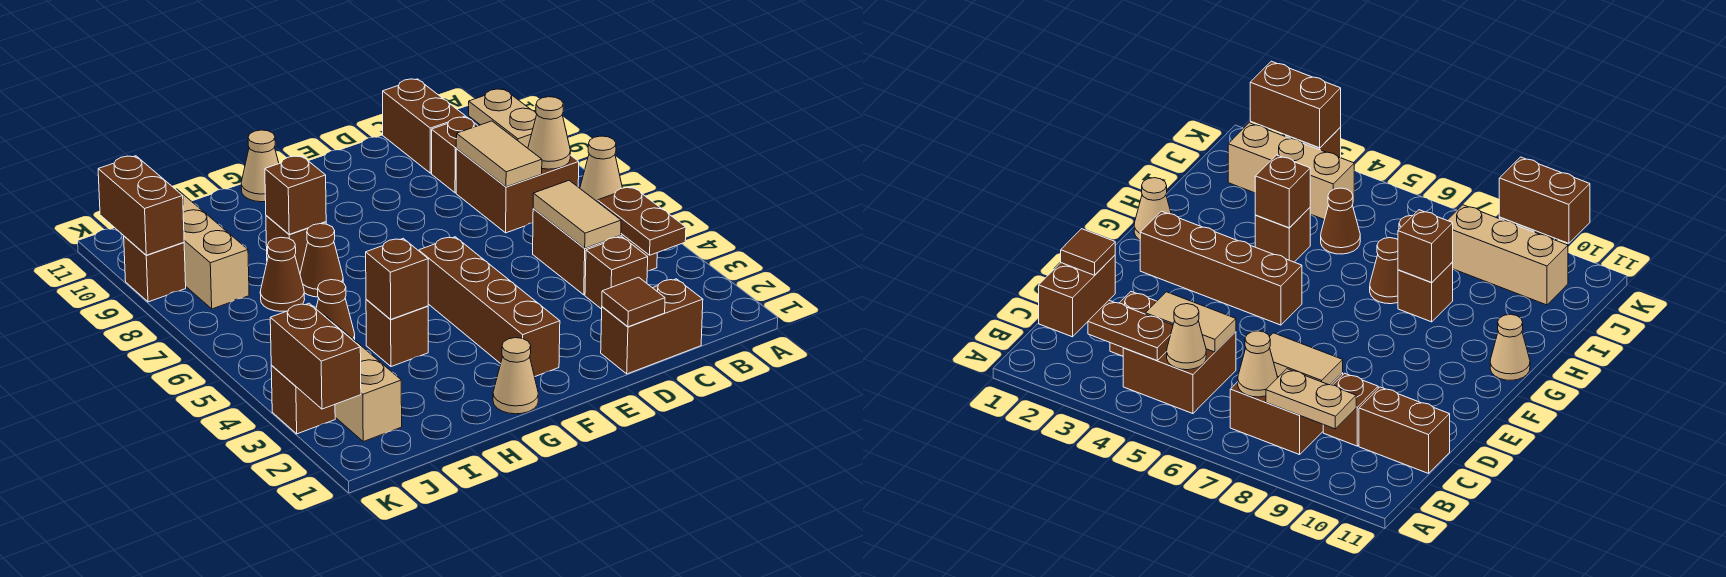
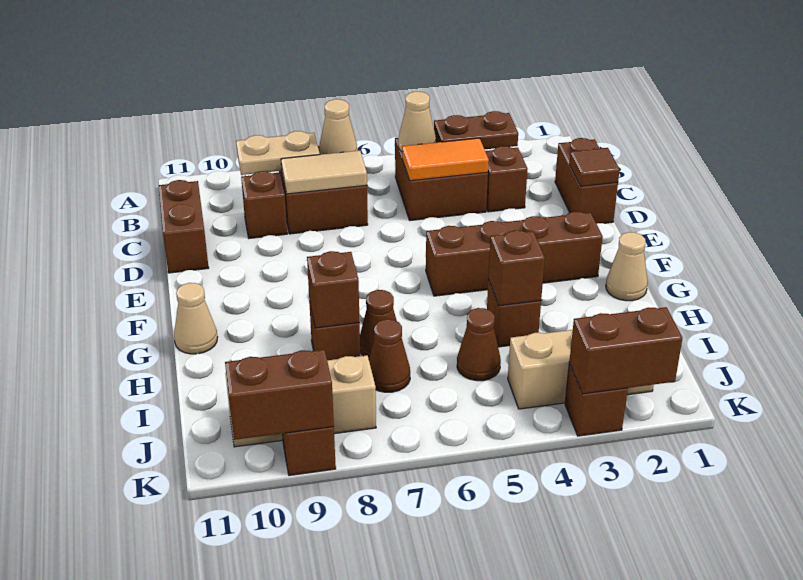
tan tile C4:C5 level 2 -> orange tile C4:C5 level 2
brown brick C10:C11 level 1 -> brown brick C11:D11 level 1

